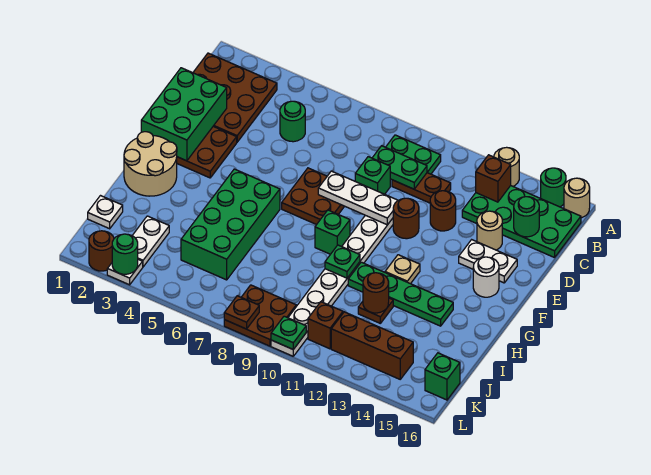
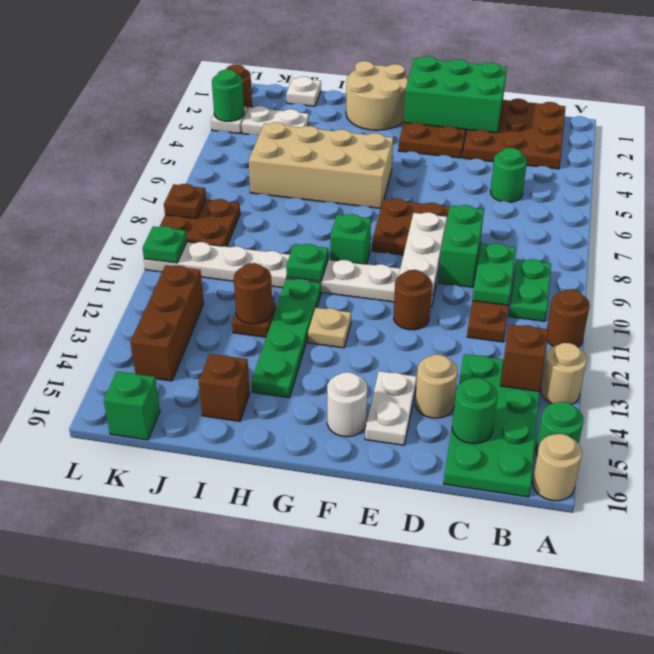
green brick D9 level 1 -> green brick D8:D9 level 1
brown round brick D12 level 1 -> brown round brick A11 level 1
green brick G5:J6 level 1 -> tan brick G5:J6 level 1
brown brick K11 level 1 -> brown brick I15 level 1

